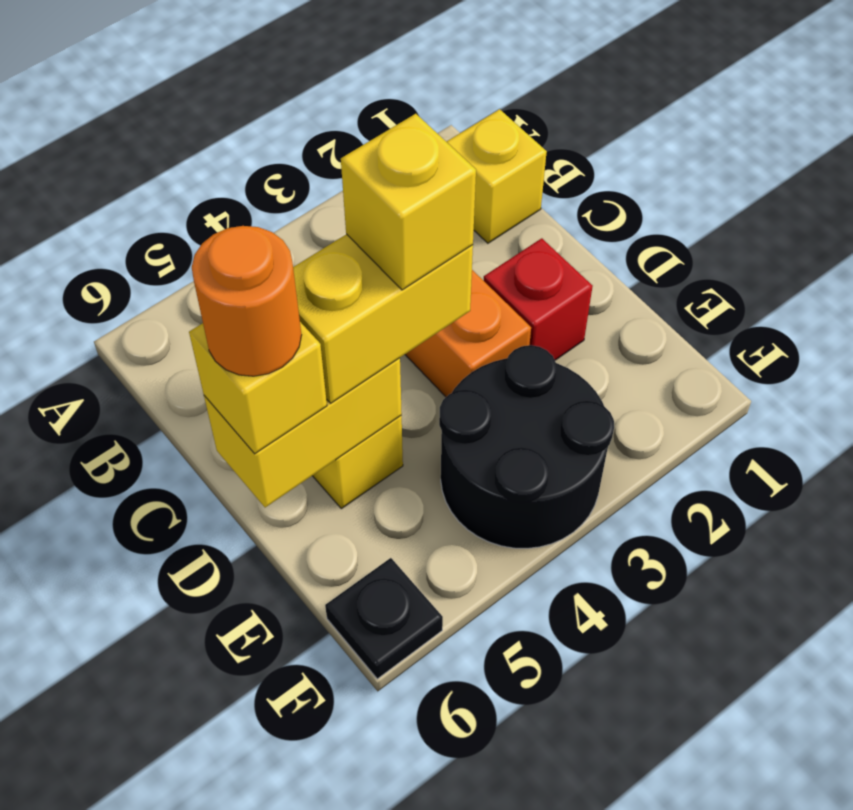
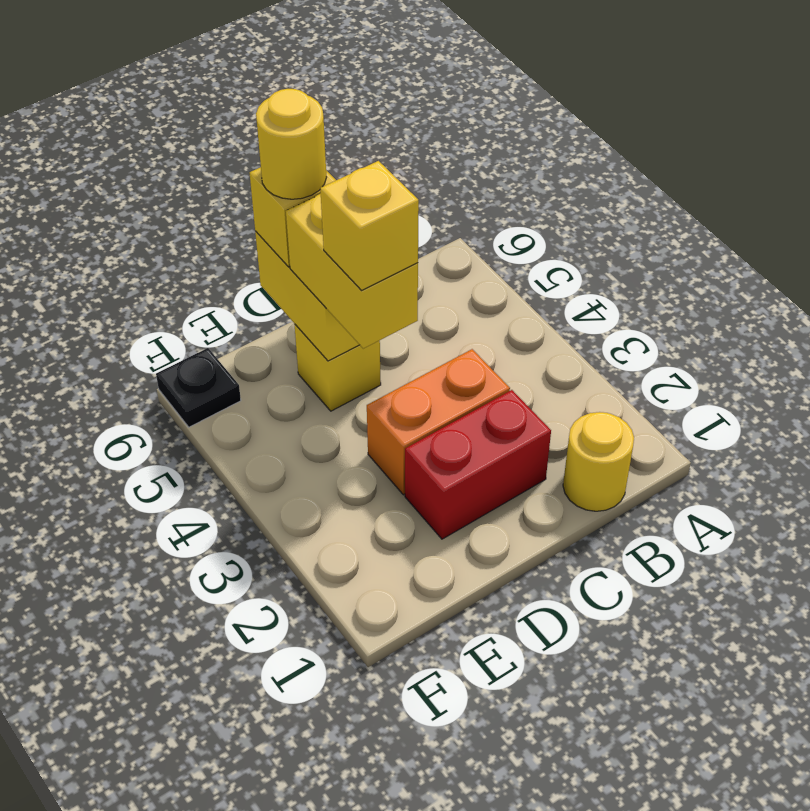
yellow brick B1 level 1 -> yellow round brick B1 level 1
red brick D2 level 1 -> red brick C2:D2 level 1
orange round brick D6 level 4 -> yellow round brick D6 level 4
black round brick E3:F4 level 1 -> none

